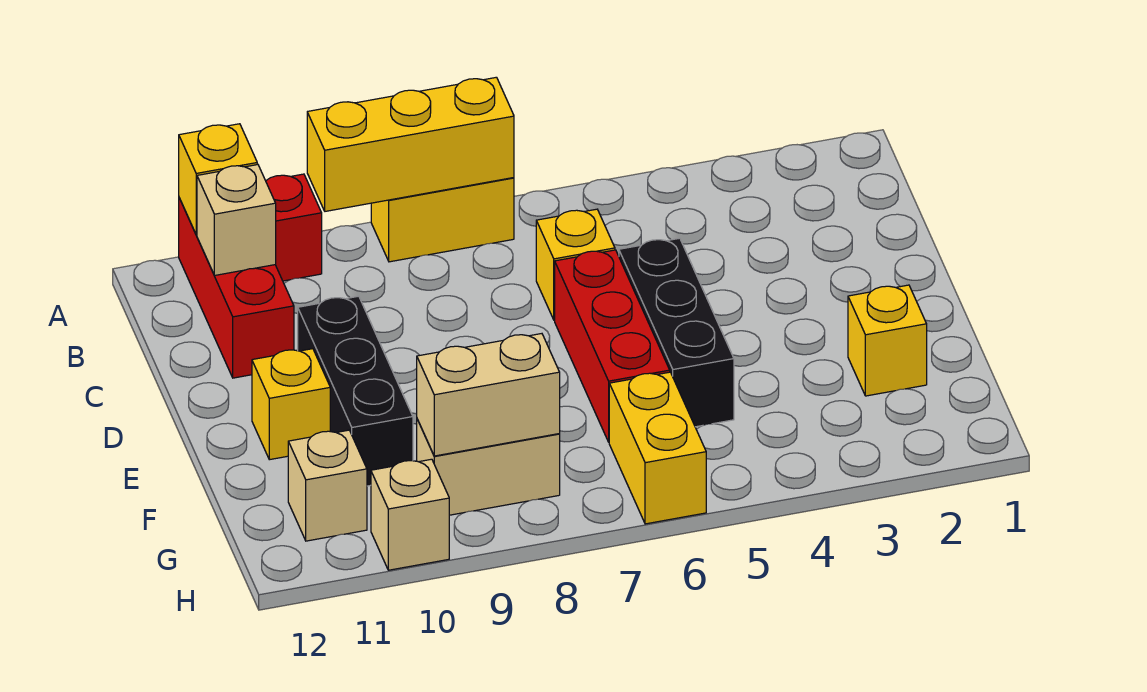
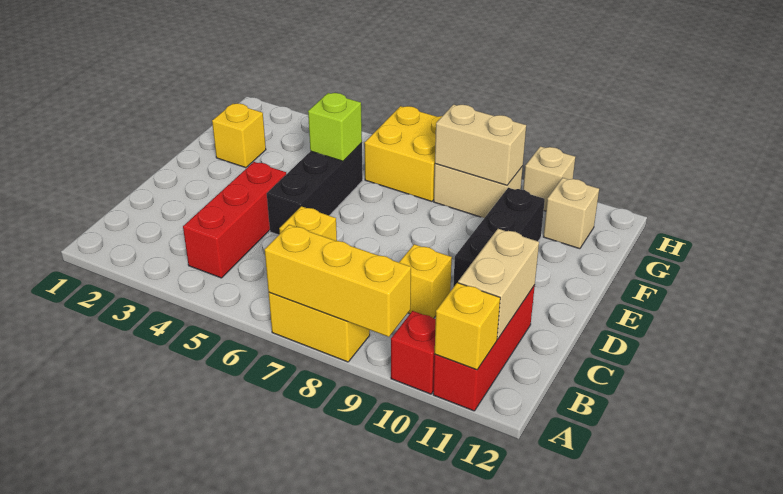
tan brick B11 level 2 -> tan brick B11:C11 level 2
red brick D6:F6 level 1 -> red brick B4:D4 level 1
yellow brick E11 level 1 -> yellow brick C9 level 1
none -> lime brick F5 level 2
yellow brick G6:H6 level 1 -> yellow brick G6:H7 level 1

